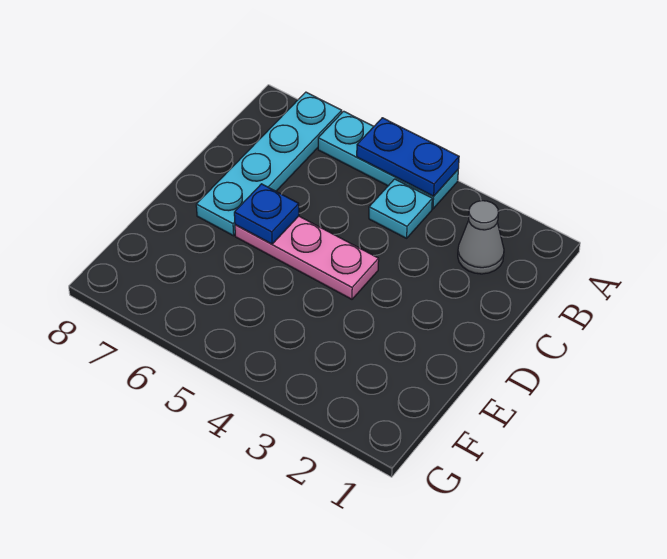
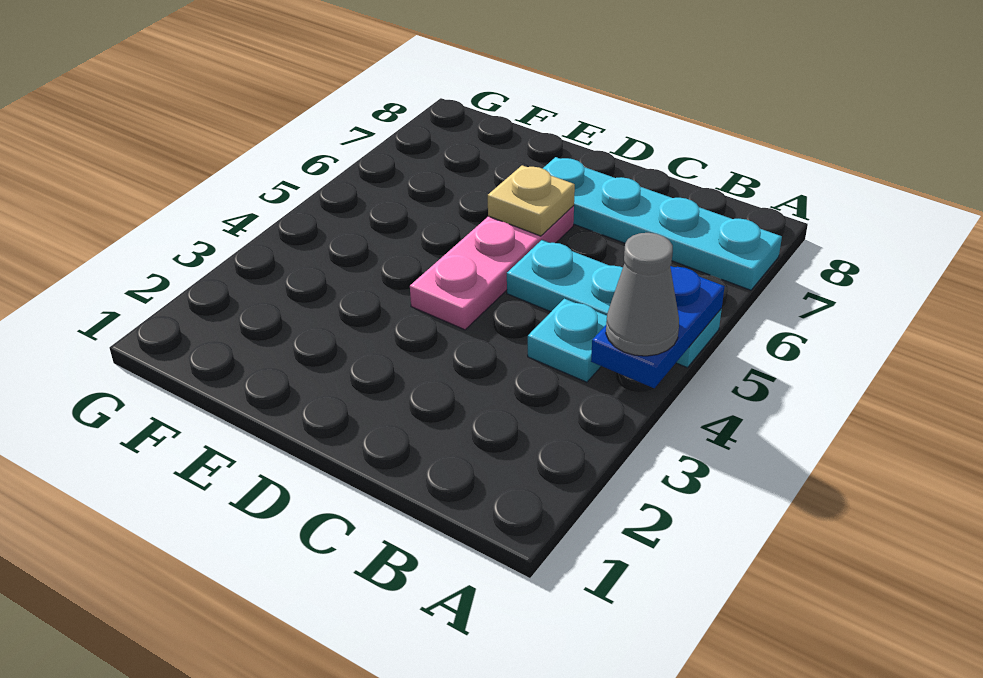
cyan plate A4:A6 level 1 -> cyan plate A5:C5 level 1
grey cone B2 level 1 -> grey cone A4 level 3
blue plate D6 level 2 -> tan plate D6 level 2

